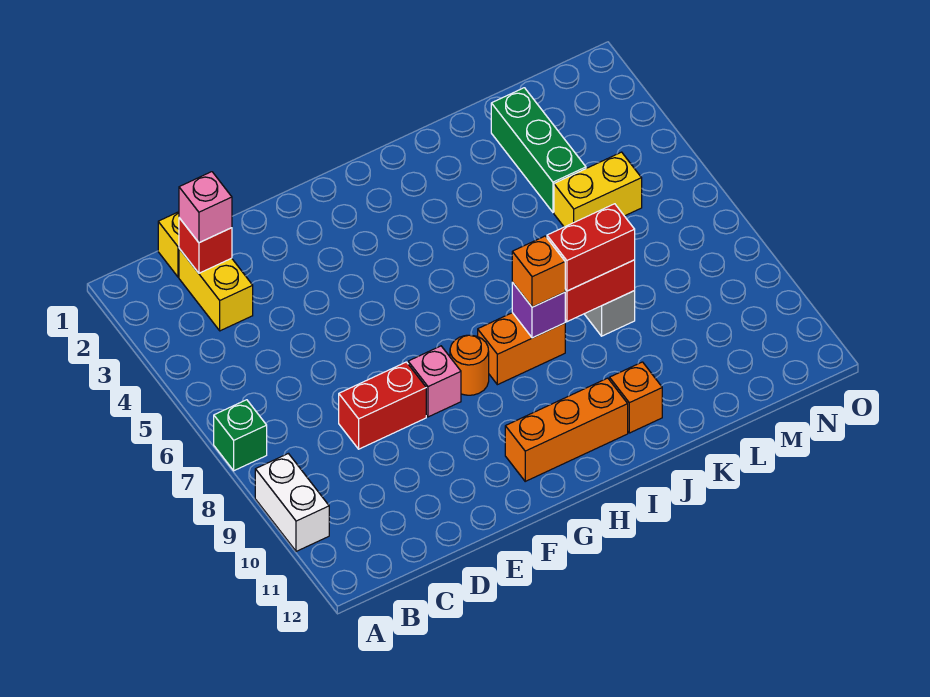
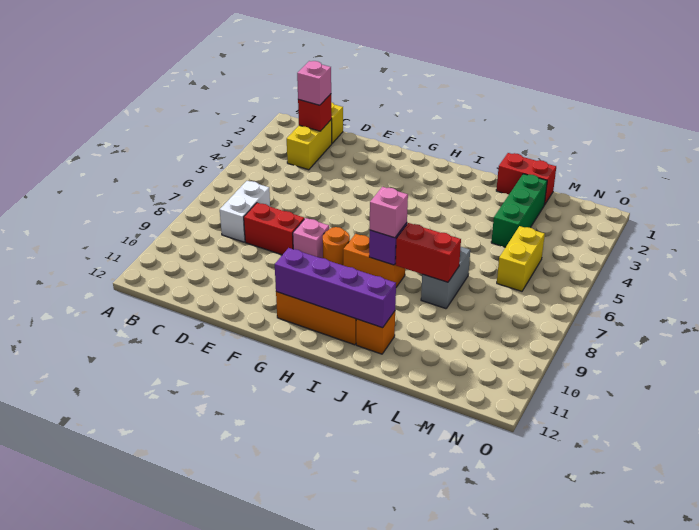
green brick A7 level 1 -> none
white brick A9:A10 level 1 -> white brick C7:C8 level 1
none -> purple brick G11:J11 level 2
orange brick I8 level 3 -> pink brick I8 level 3
red brick J8:K8 level 3 -> red brick K1:L1 level 1
yellow brick L5:M5 level 1 -> yellow brick M5:M6 level 1

